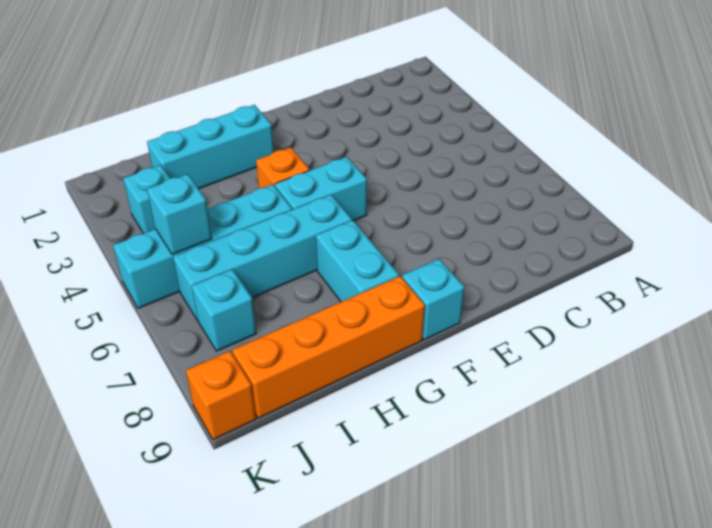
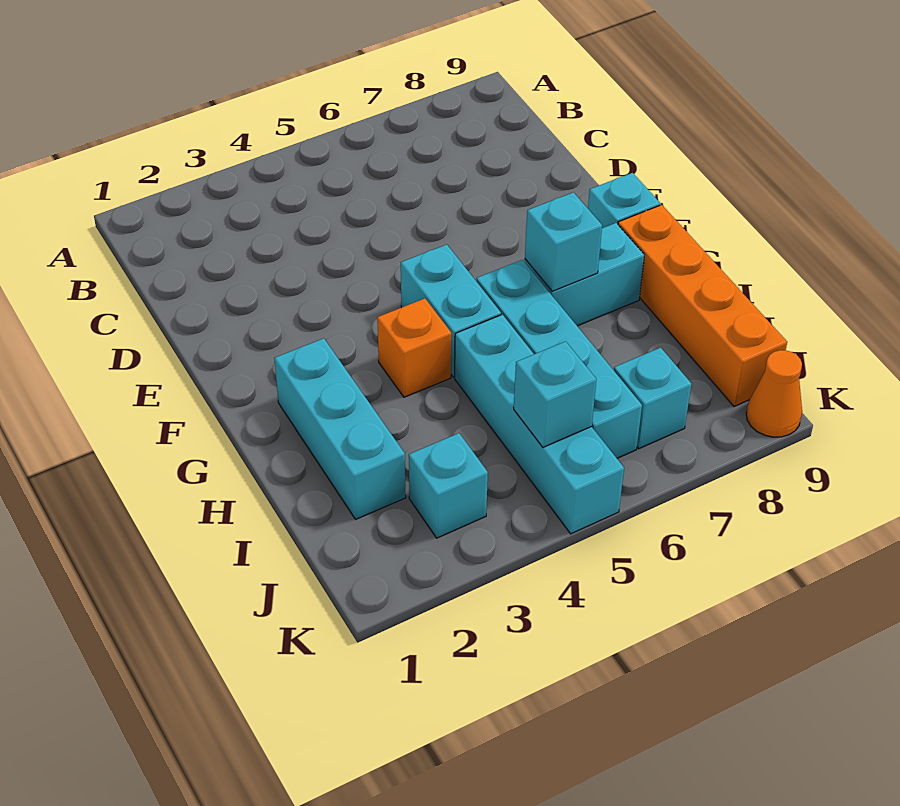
none -> cyan brick G7 level 2
orange brick K9 level 1 -> orange cone K9 level 1

